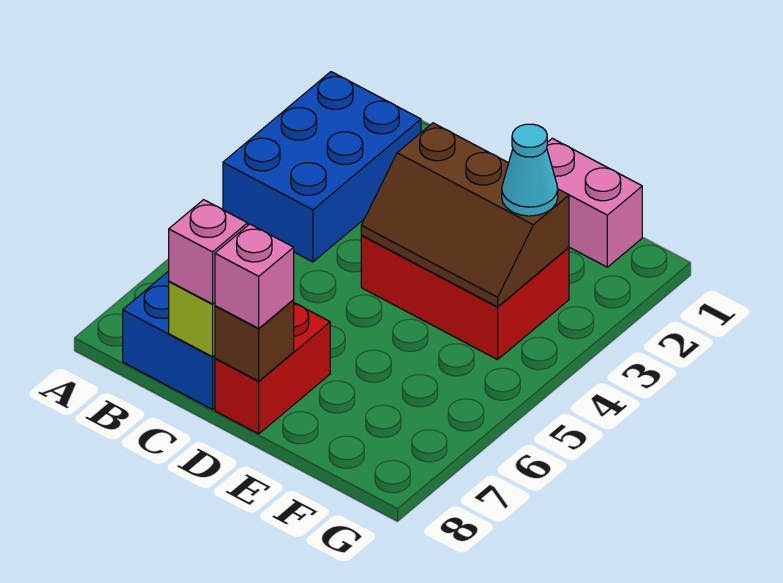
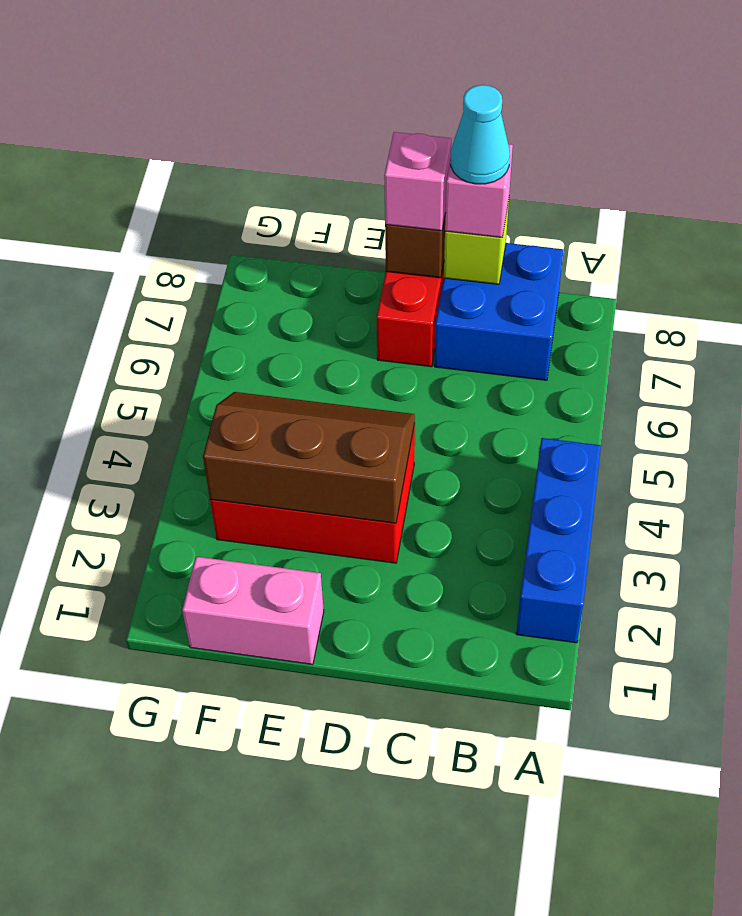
blue brick A2:B4 level 1 -> blue brick A2:A4 level 1
cyan cone F3 level 3 -> cyan cone C8 level 4

